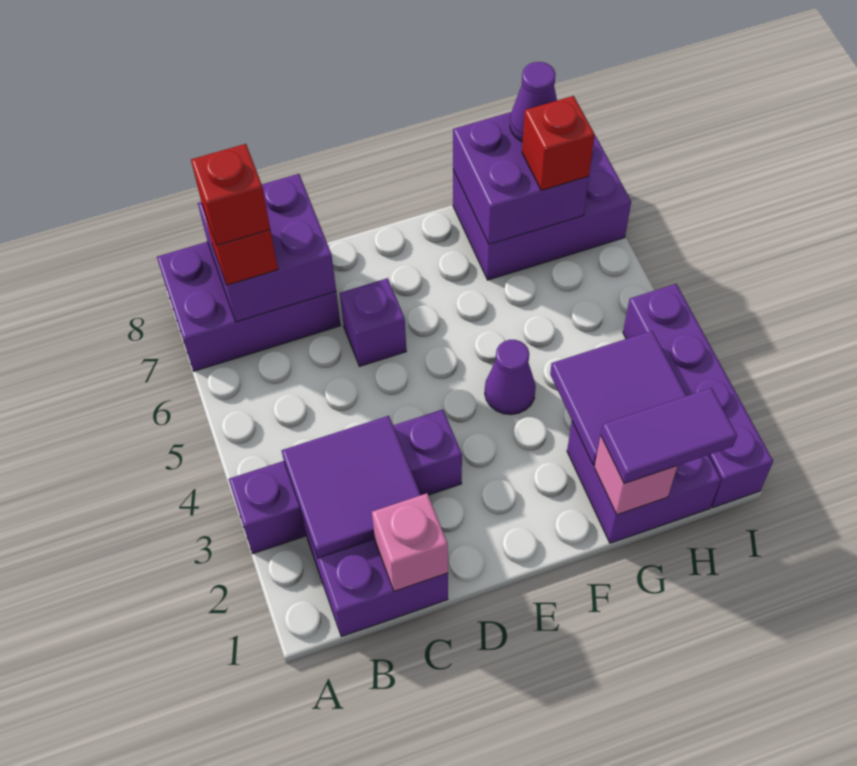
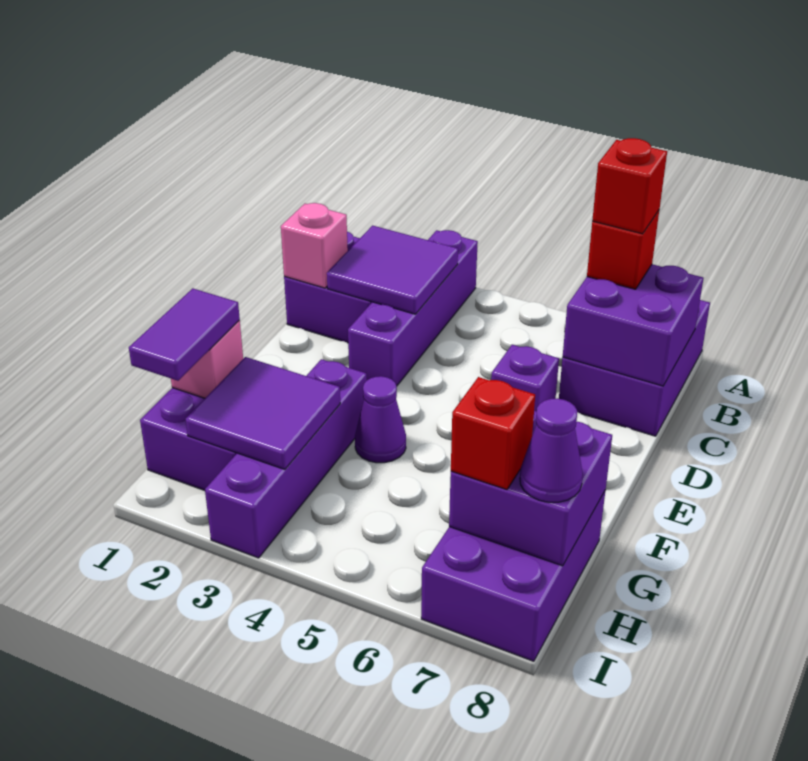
purple brick I1:I4 level 1 -> purple brick F3:I3 level 1

